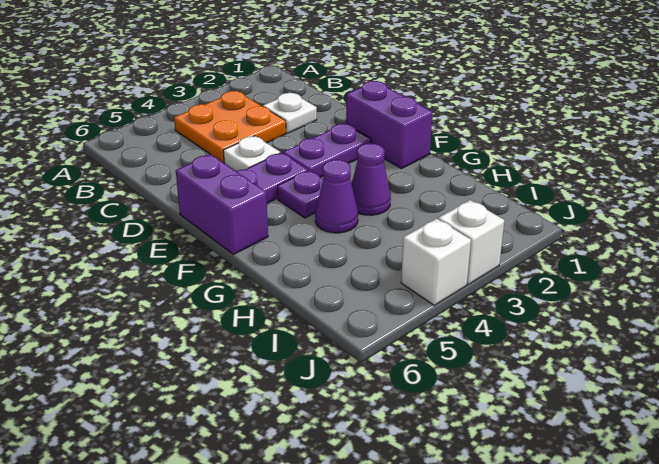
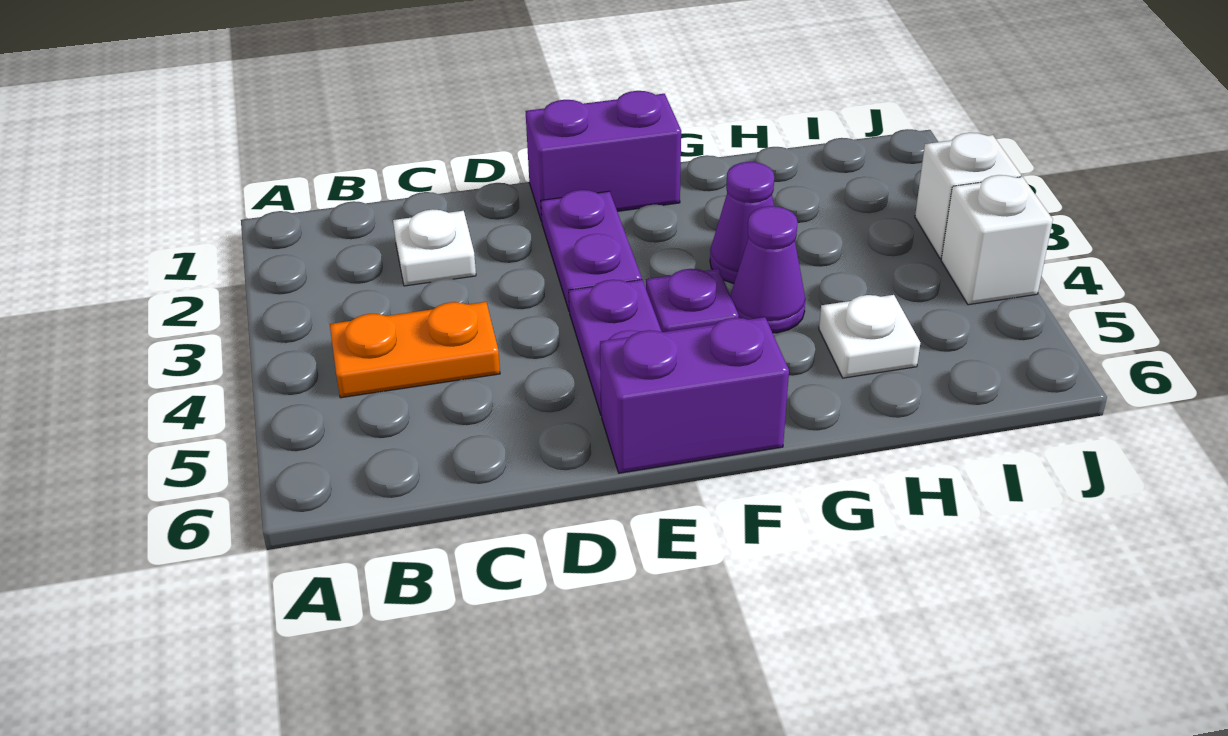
orange plate B3:C4 level 1 -> orange plate B4:C4 level 1
white plate D4 level 1 -> white plate H5 level 1

